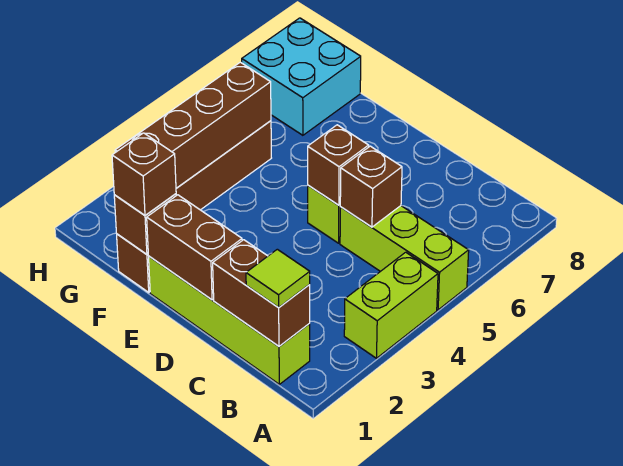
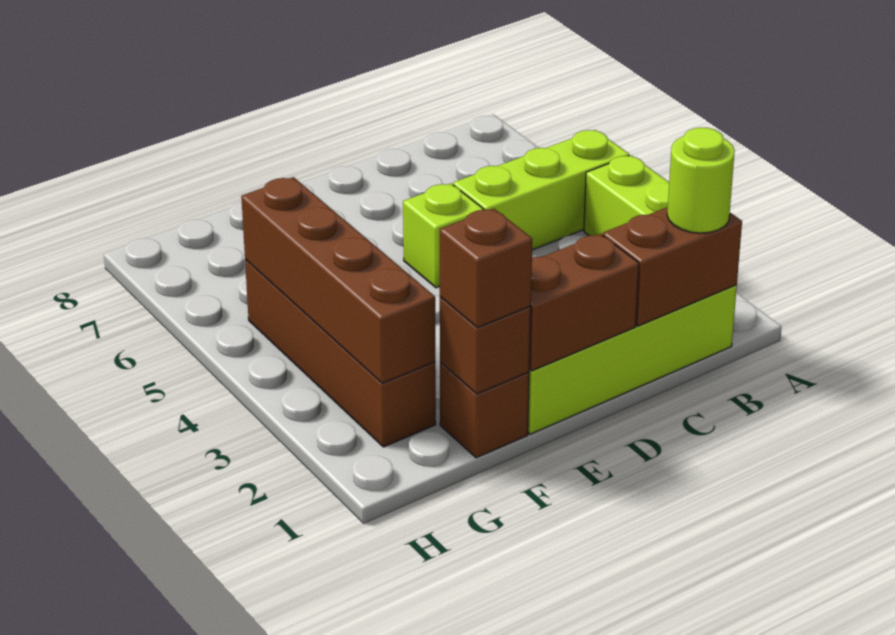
lime tile B1 level 3 -> lime round brick B1 level 3
brown brick C5 level 2 -> none
brown brick D5 level 2 -> none
cyan brick G7:H8 level 1 -> none

